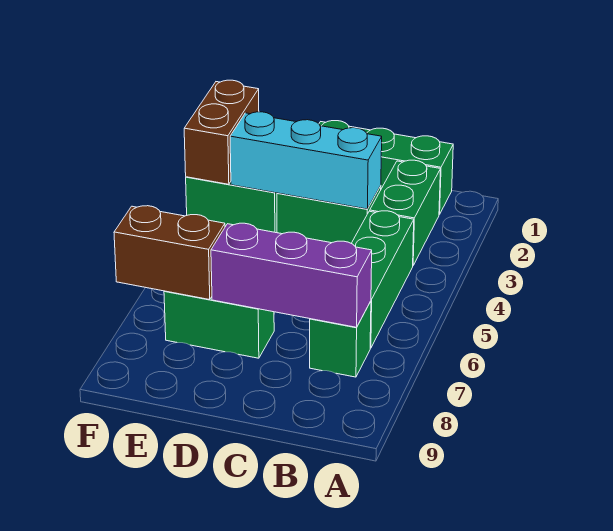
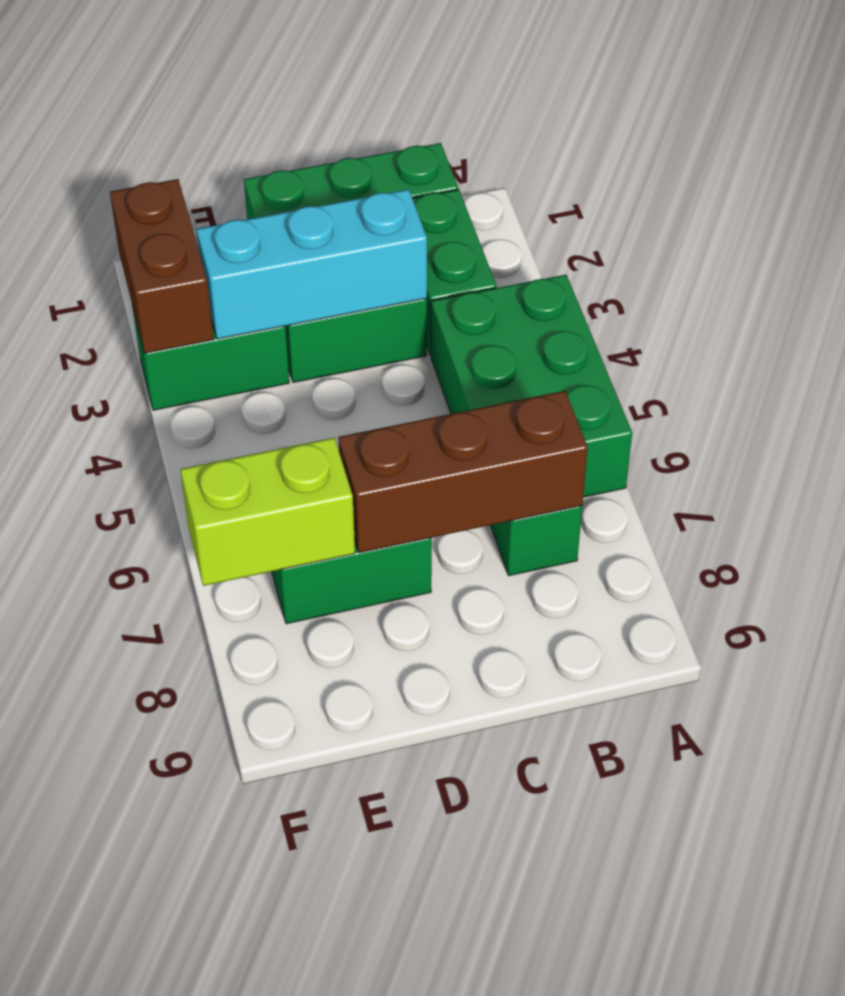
green brick B4:B6 level 1 -> green brick A4:B6 level 1
purple brick B7:D7 level 2 -> brown brick B7:D7 level 2
brown brick E7:F7 level 2 -> lime brick E7:F7 level 2

